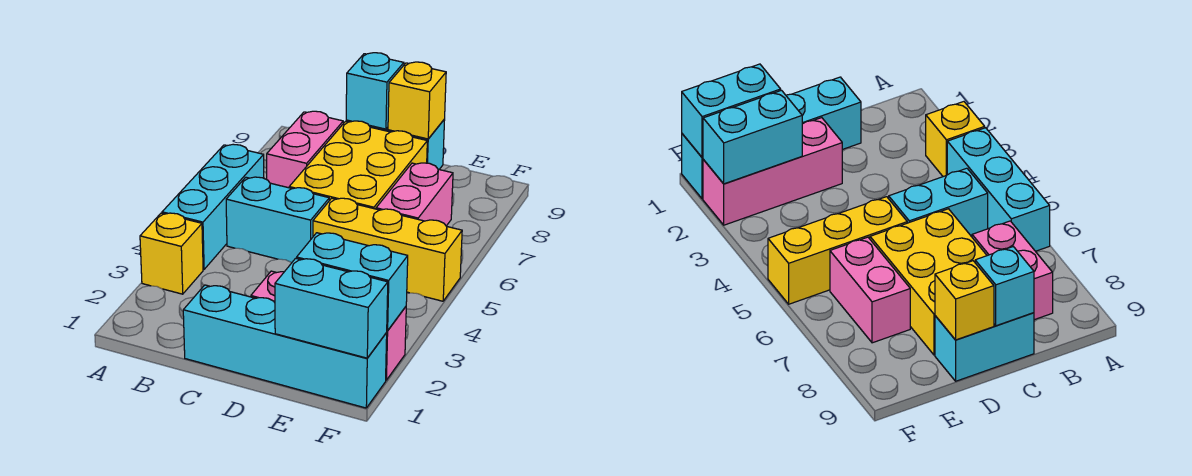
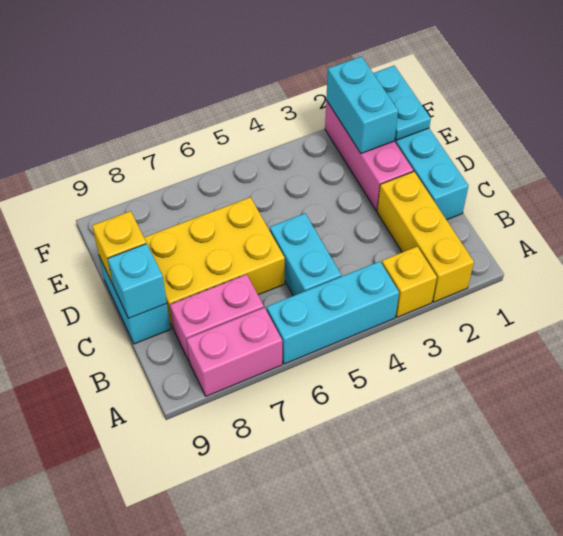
yellow brick D5:F5 level 1 -> yellow brick A2:C2 level 1
cyan brick E1:F1 level 2 -> cyan plate E1:F1 level 2
pink brick E6:E7 level 1 -> pink brick A7:A8 level 1

